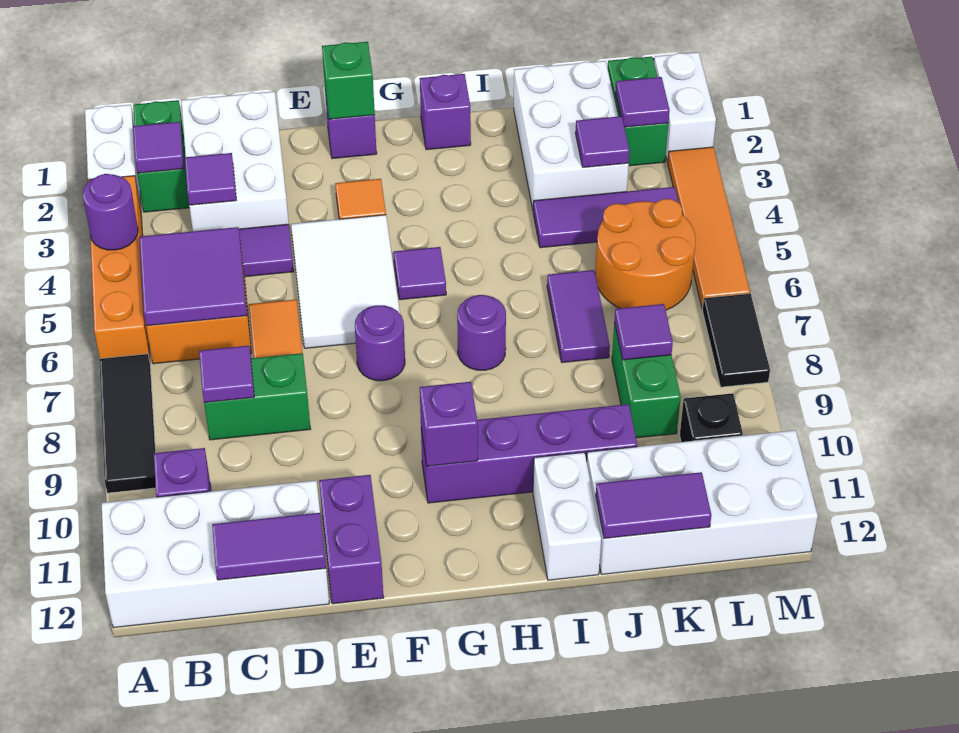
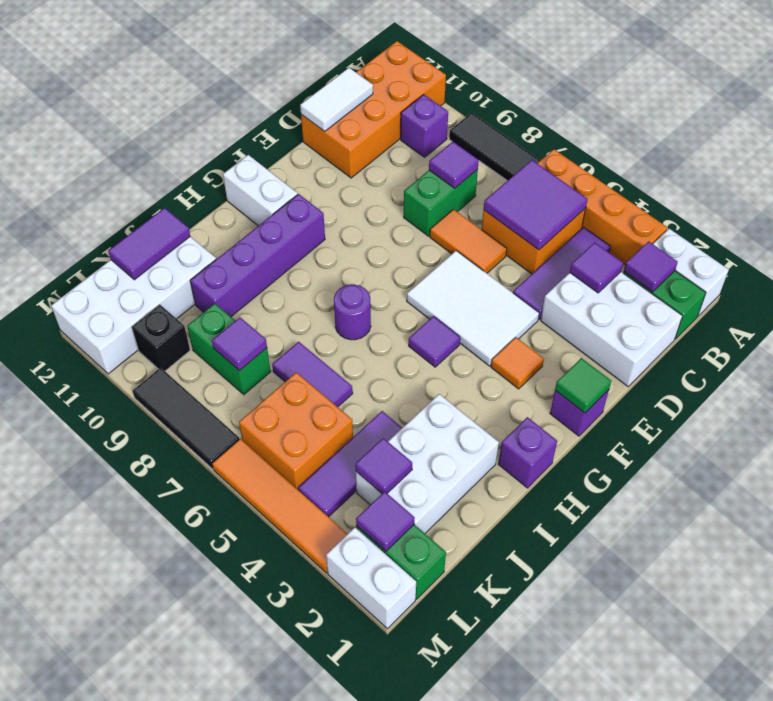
purple round brick A4 level 2 -> none
white brick A11:D12 level 1 -> orange brick A11:D12 level 1
purple tile C12:D12 level 2 -> white tile C12:D12 level 2
purple brick E11:E12 level 1 -> none
green brick F1 level 2 -> green tile F1 level 2
purple round brick F7 level 1 -> none
purple brick G10 level 2 -> none
white brick I11:I12 level 1 -> white brick G11:G12 level 1
white brick J1:K3 level 1 -> white brick I2:K3 level 1
orange round brick K5:L6 level 1 -> orange brick K5:L6 level 1
black tile M7:M8 level 1 -> black tile M7:M9 level 1

